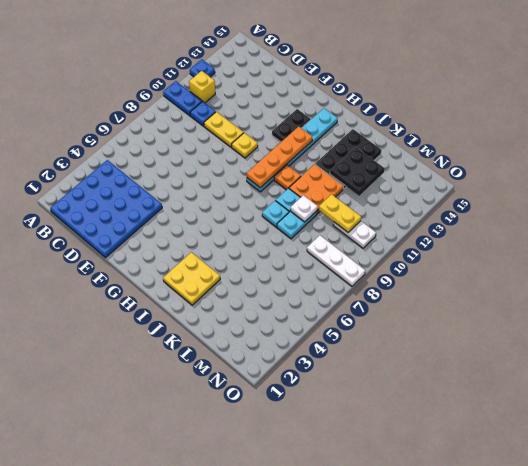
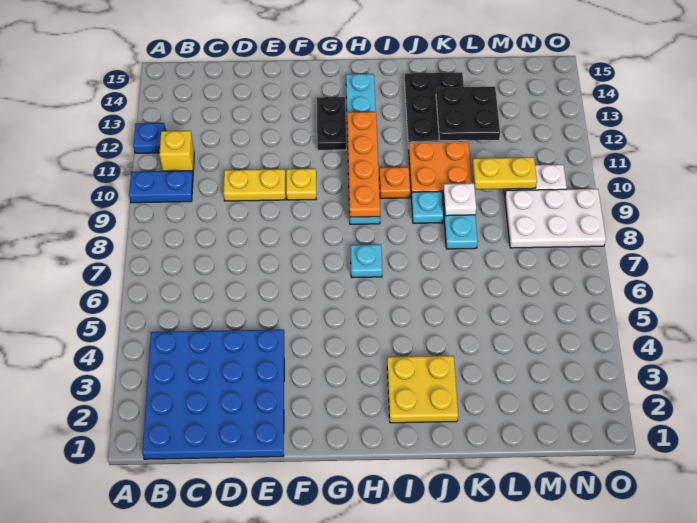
blue plate C10 level 1 -> none
cyan plate J8 level 1 -> cyan plate H7 level 1
white plate M8:O8 level 1 -> white plate M8:O9 level 1

